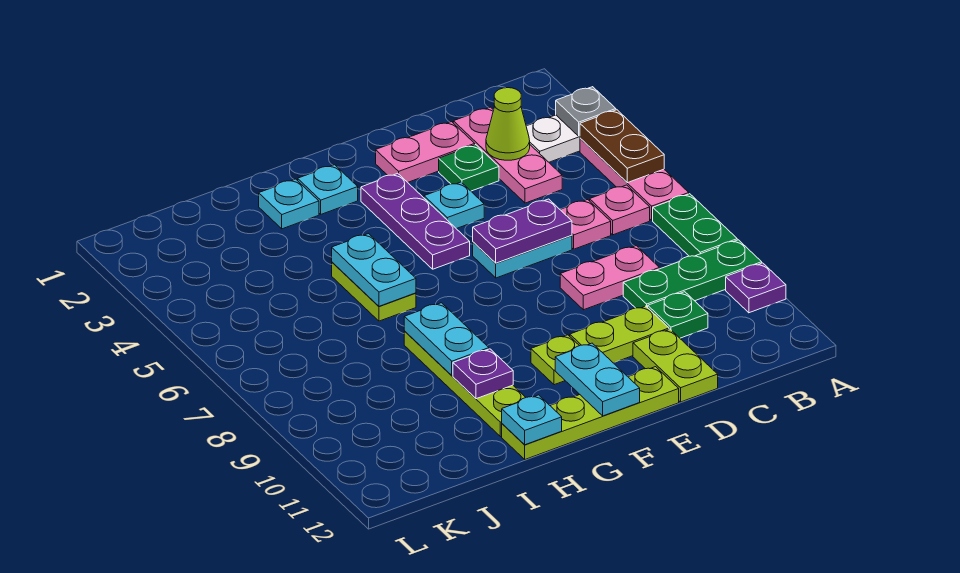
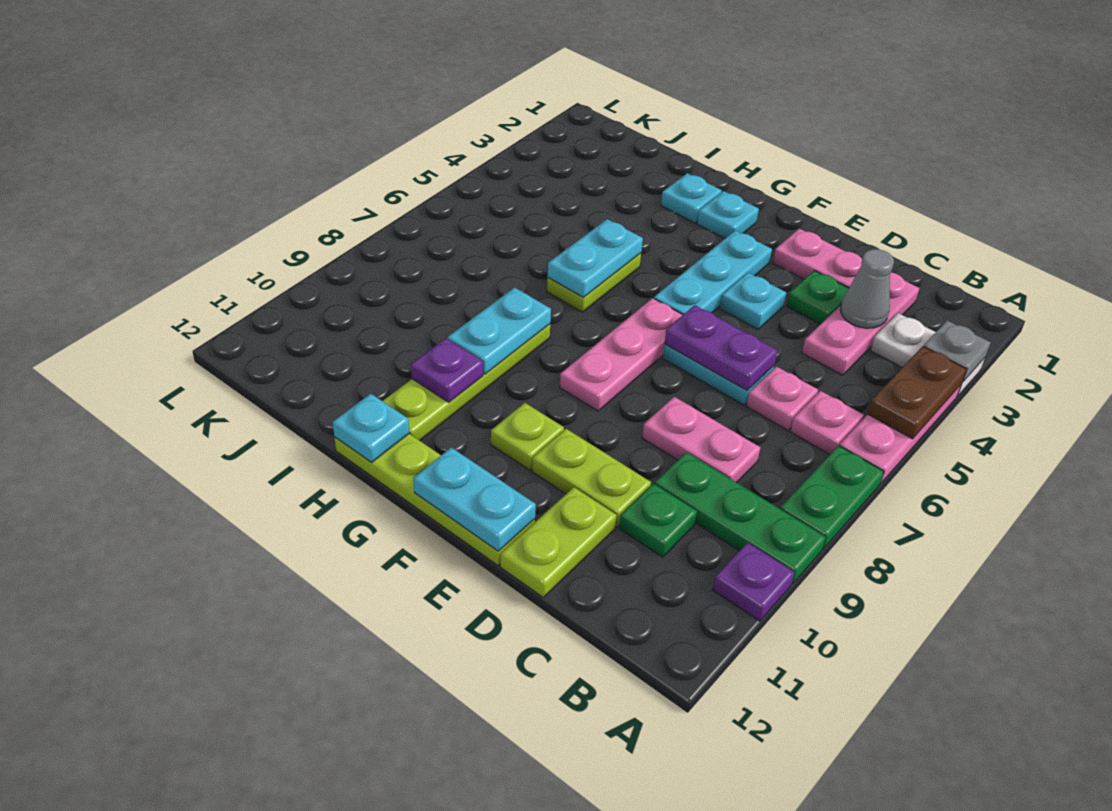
lime cone C3 level 2 -> grey cone C3 level 2
purple plate F3:F5 level 1 -> cyan plate F3:F5 level 1
none -> pink plate F6:F8 level 1
cyan plate F11:F12 level 2 -> cyan plate E12:F12 level 2

